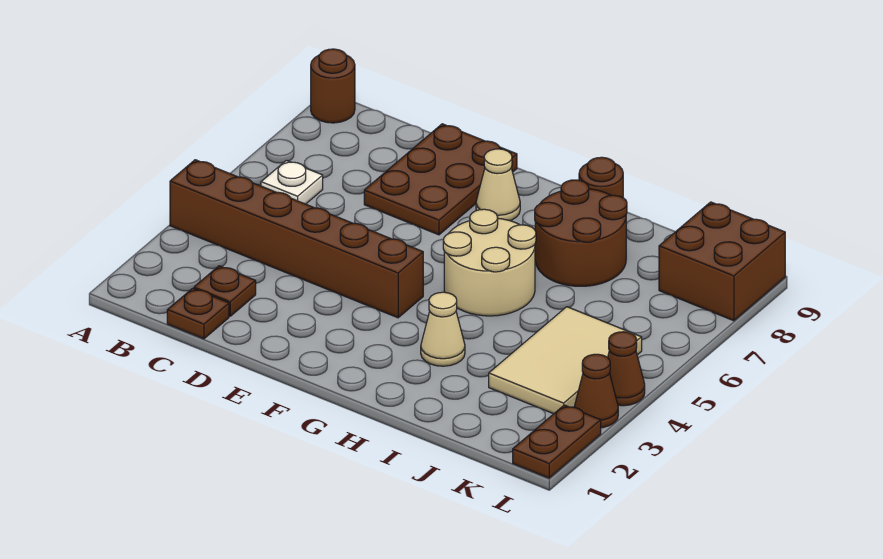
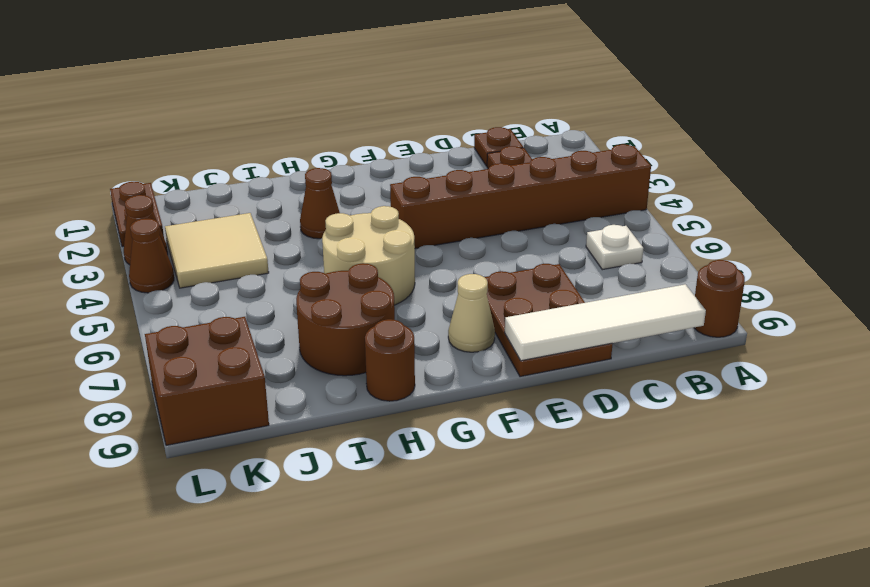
none -> white tile B9:E9 level 2
tan cone H3 level 1 -> brown cone H3 level 1
tan tile J3:K5 level 1 -> tan tile J3:K4 level 1

